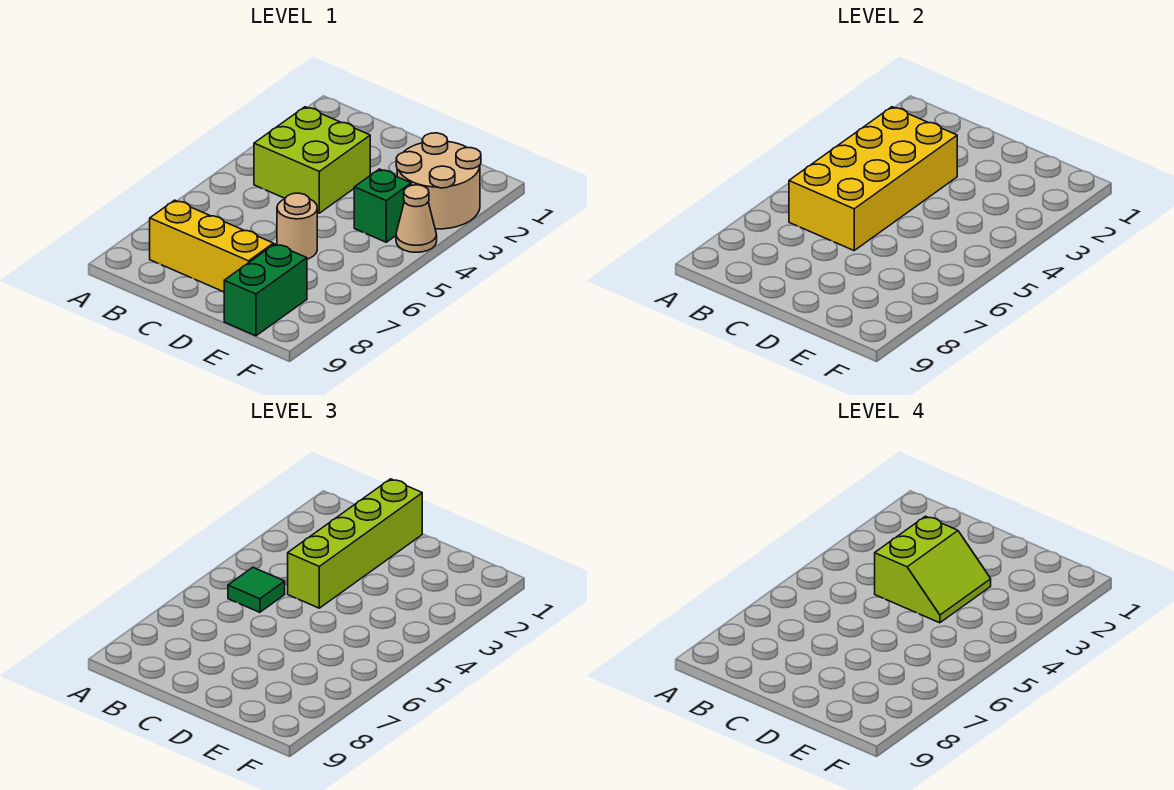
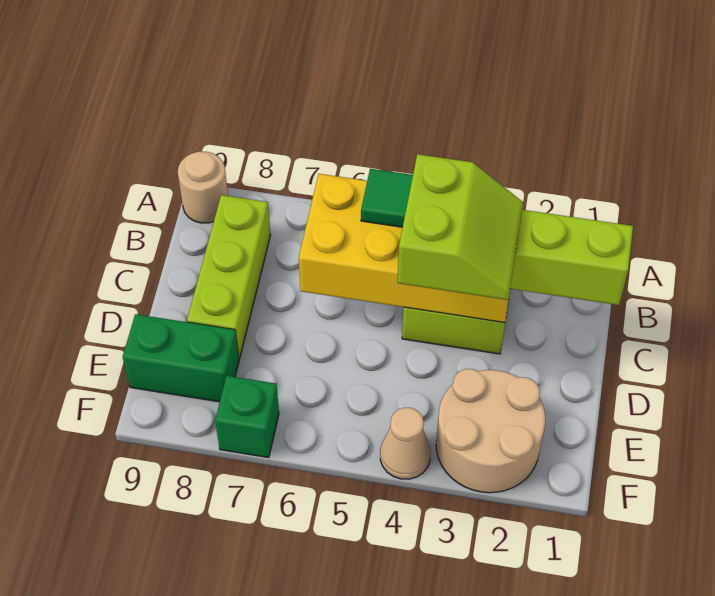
yellow brick B8:D8 level 1 -> lime brick B8:D8 level 1
lime slope C3:D4 level 4 top C -> lime slope C3:D4 level 4 top 4
tan round brick D6 level 1 -> tan round brick A9 level 1
green brick E4 level 1 -> green brick F7 level 1

